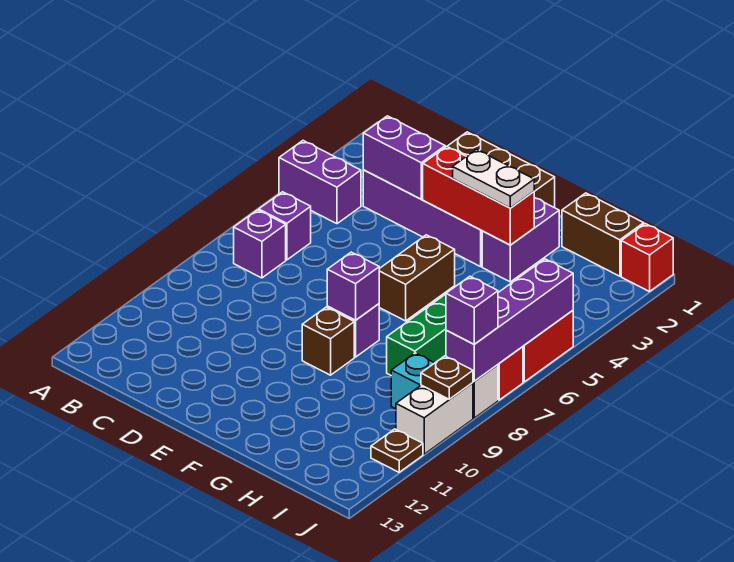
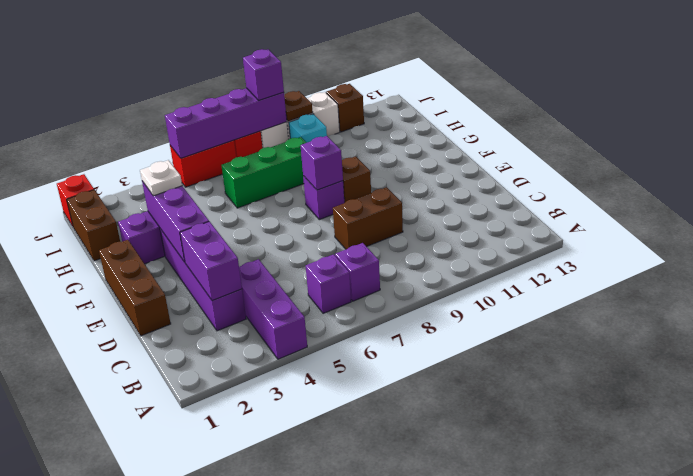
purple brick A4:B4 level 1 -> purple brick A4:C4 level 1
red brick E3:G3 level 2 -> purple brick E3:G3 level 2
white plate F3:G3 level 3 -> white plate G3 level 3
brown brick F5:F6 level 1 -> brown brick D8:D9 level 1
brown plate J11 level 1 -> brown brick J11 level 1

